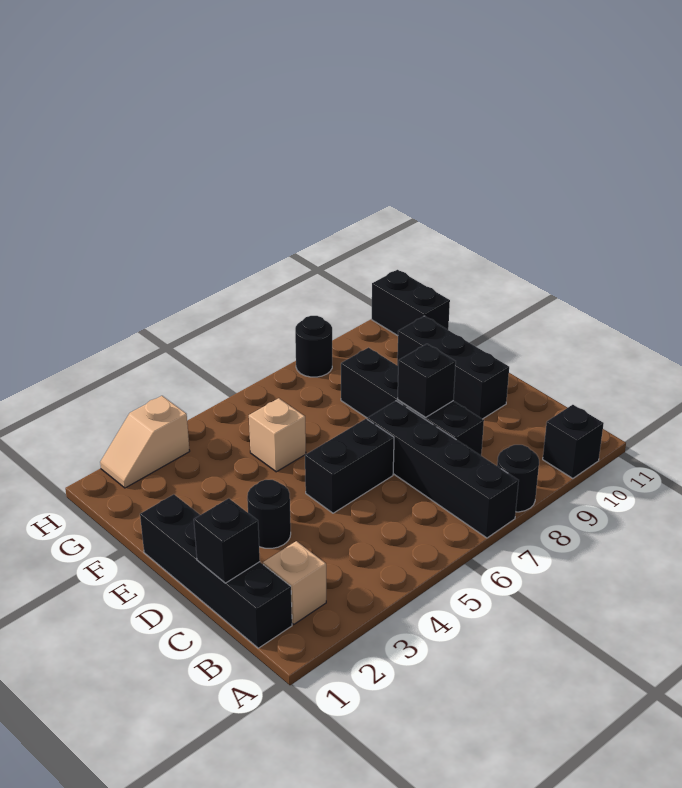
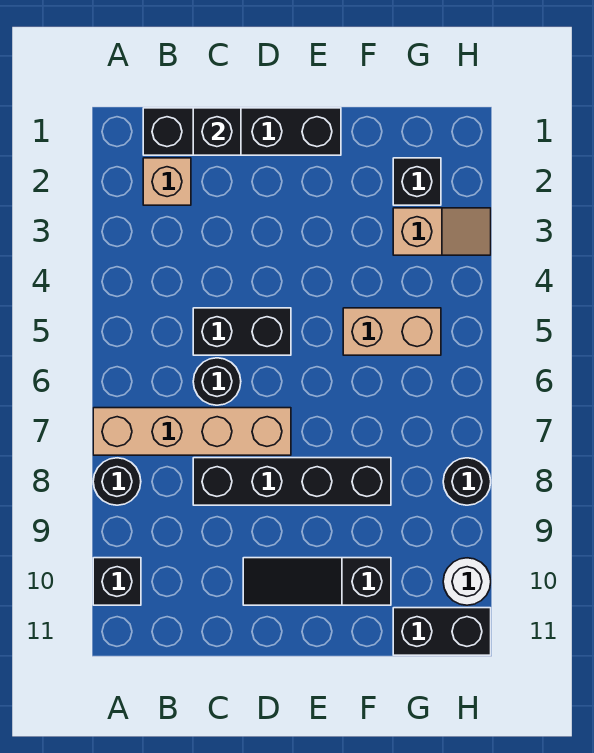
black brick A7:D7 level 1 -> tan brick A7:D7 level 1
black round brick D3 level 1 -> black round brick C6 level 1
black brick D5:D6 level 1 -> black brick C5:D5 level 1
black brick D8 level 2 -> black brick G2 level 1
black brick D10:F10 level 1 -> black slope D10:F10 level 1 top F
tan brick F5 level 1 -> tan brick F5:G5 level 1
tan slope H2:H3 level 1 top 3 -> tan slope G3:H3 level 1 top G
none -> white round brick H10 level 1

